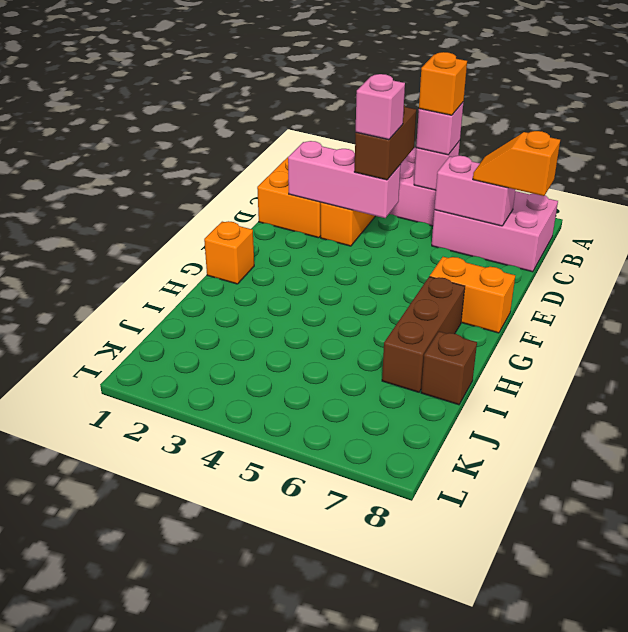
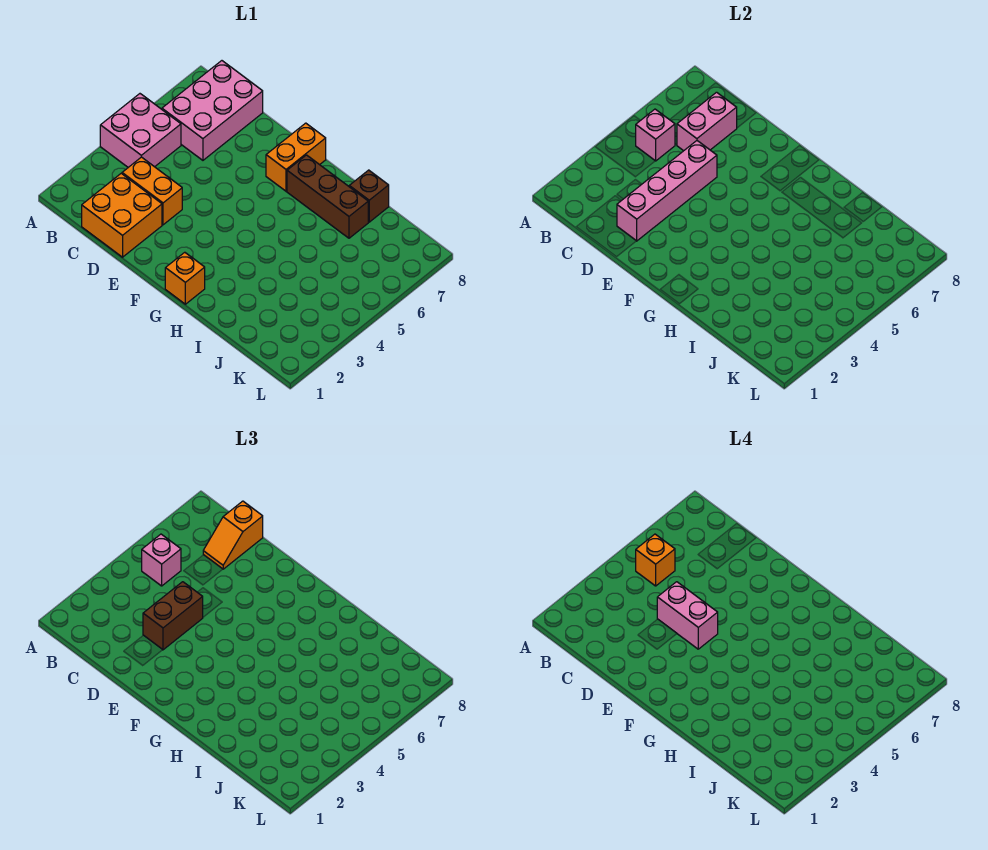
brown brick C4:D4 level 3 -> brown brick D3:D4 level 3
pink brick D2:D4 level 2 -> pink brick D2:D5 level 2
pink brick D4 level 4 -> pink brick D4:E4 level 4

